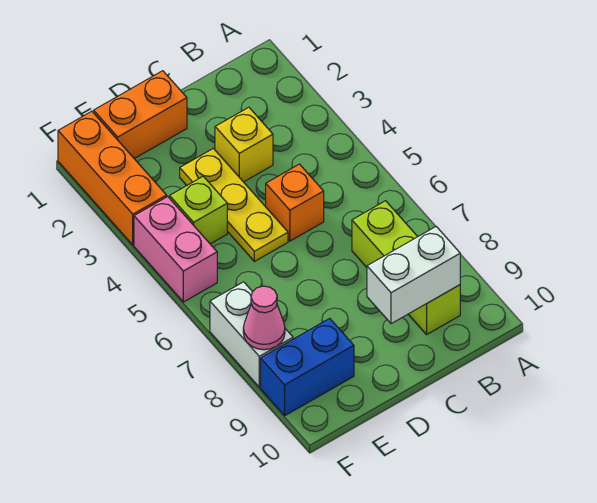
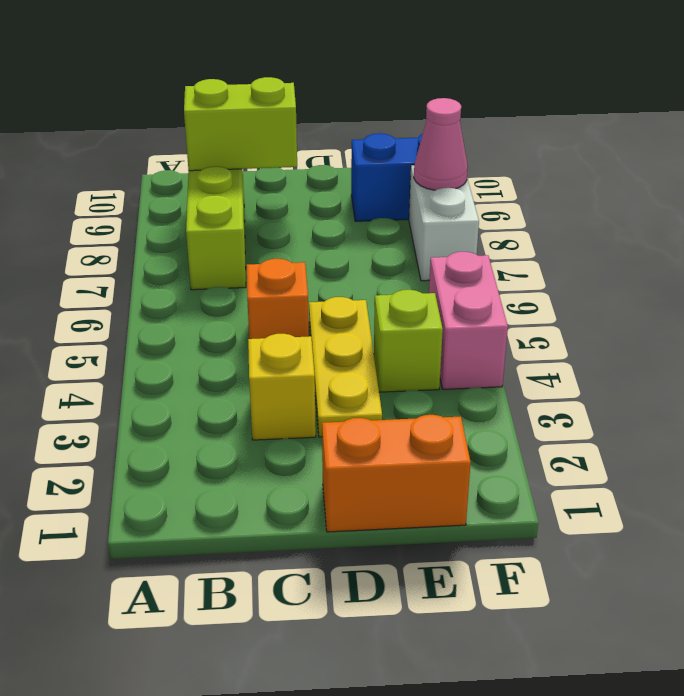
white brick B9:C9 level 2 -> lime brick B9:C9 level 2
orange brick F1:F3 level 1 -> none

